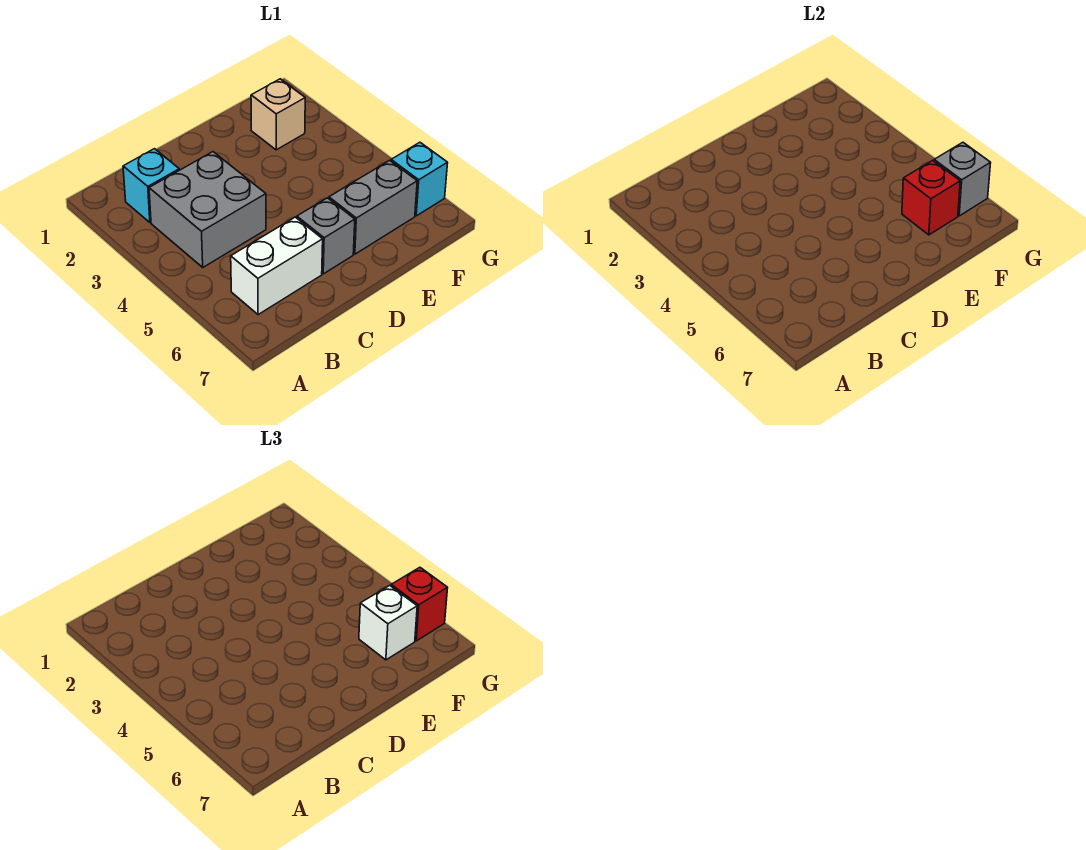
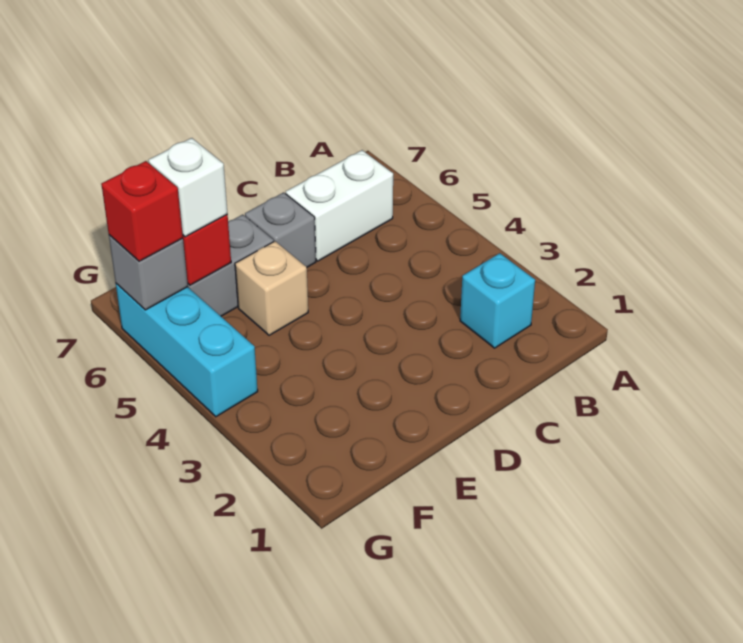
grey brick B3:C4 level 1 -> none
tan brick F2 level 1 -> tan brick E5 level 1
cyan brick G6 level 1 -> cyan brick G4:G6 level 1

